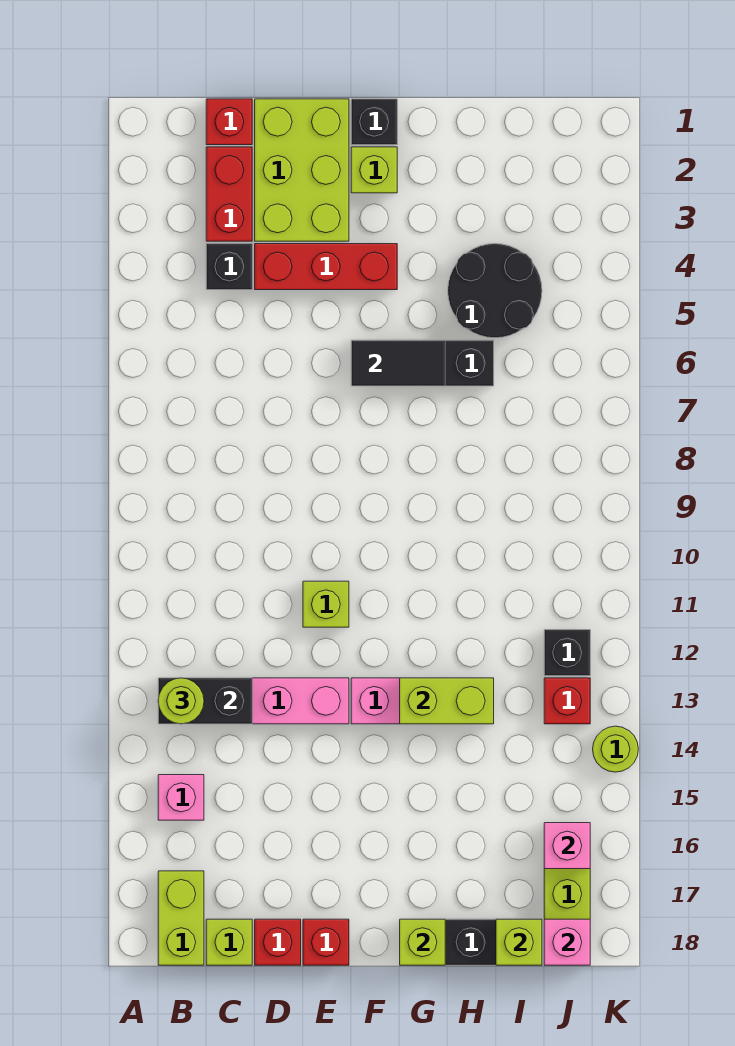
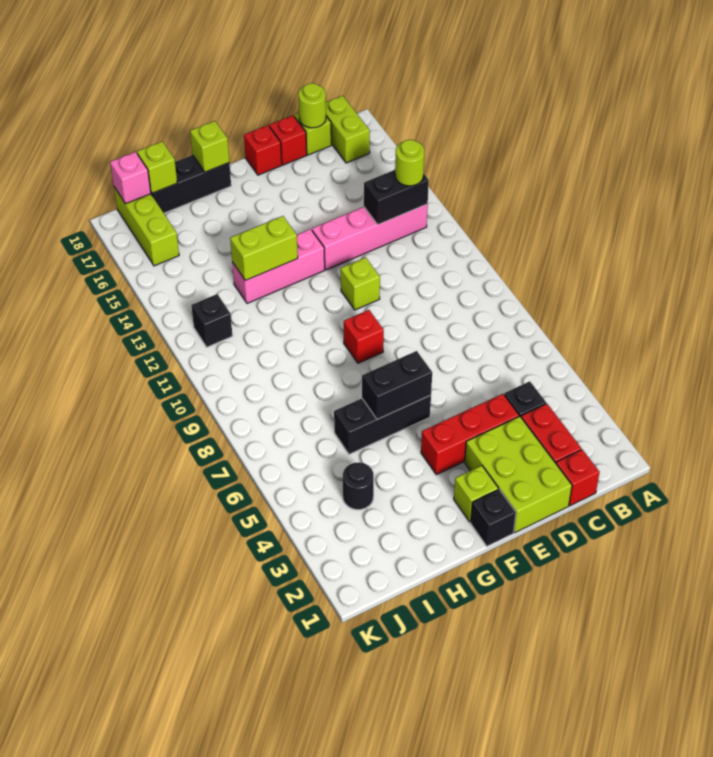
pink brick B15 level 1 -> none
black tile F6:G6 level 2 -> black brick F6:G6 level 2
black round brick H4:I5 level 1 -> black round brick I4 level 1
red brick J13 level 1 -> red brick F9 level 1
pink brick J16 level 2 -> none
lime round brick K14 level 1 -> lime round brick C18 level 2

